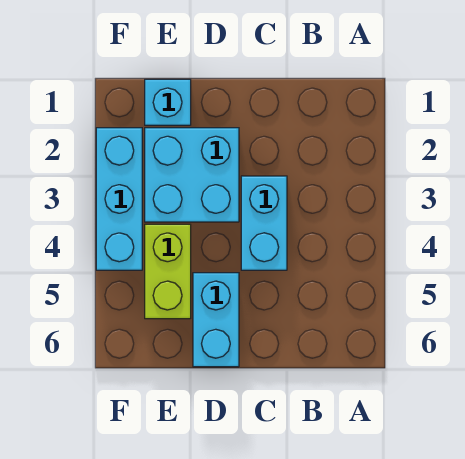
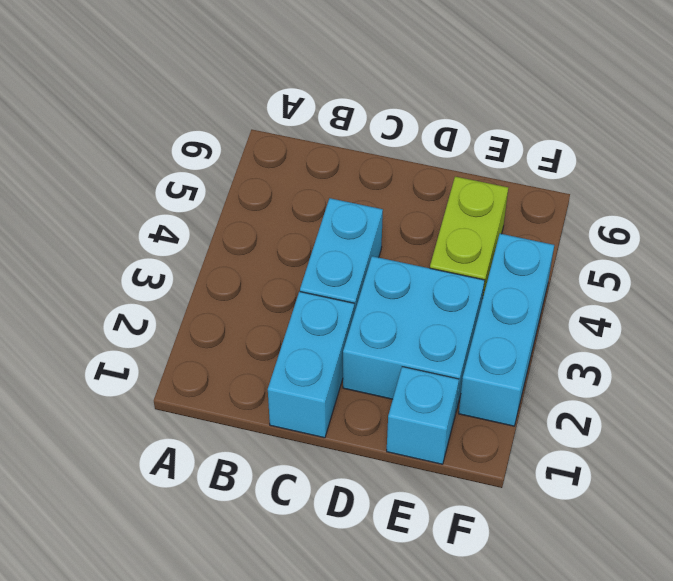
cyan brick D5:D6 level 1 -> cyan brick C1:C2 level 1

